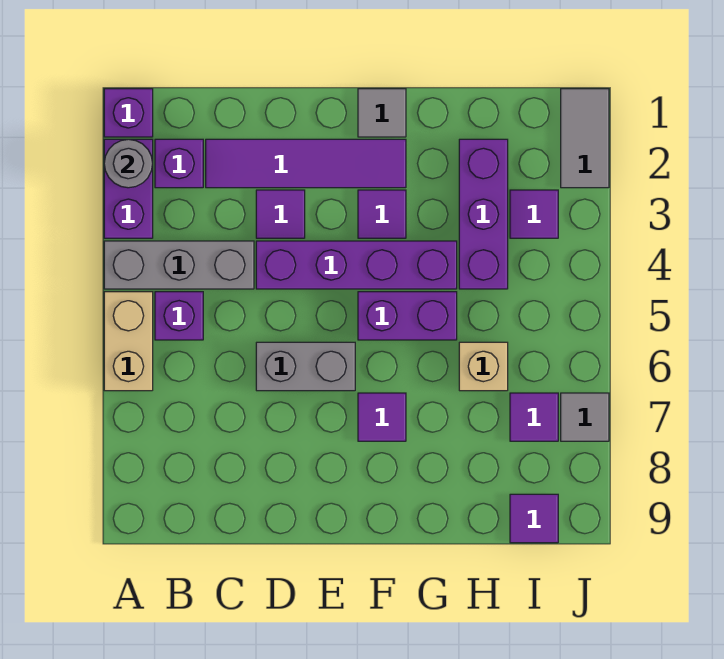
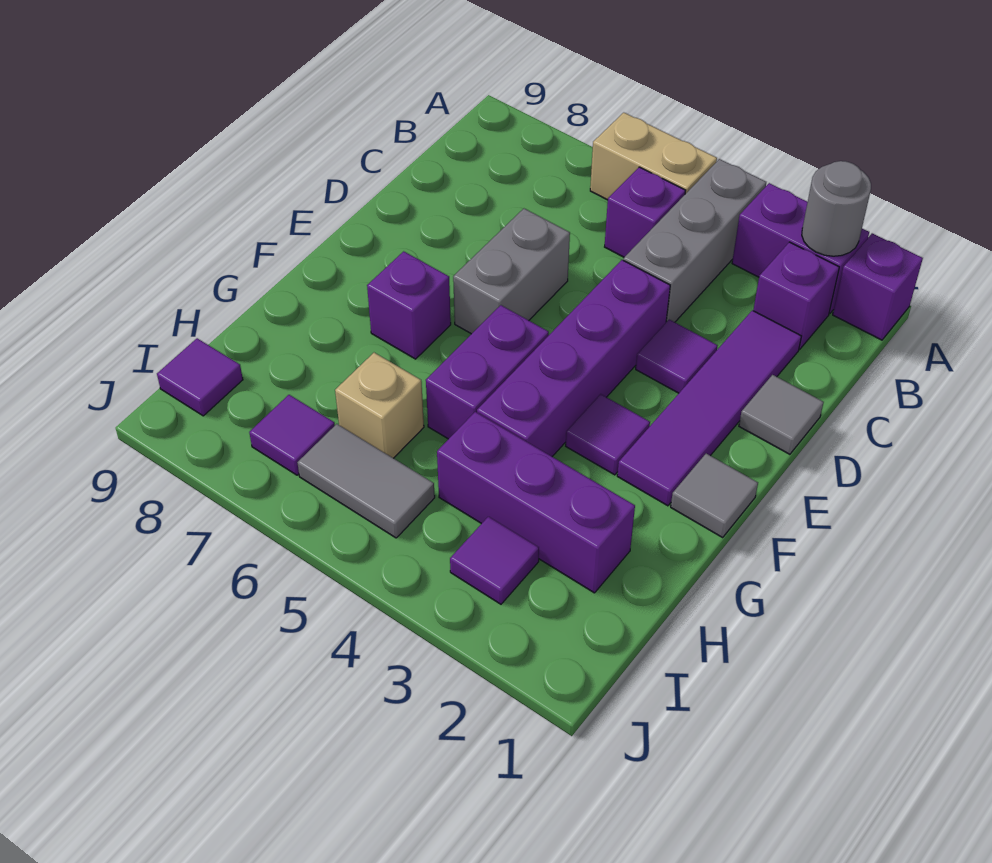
purple tile F7 level 1 -> purple brick F7 level 1
grey tile J1:J2 level 1 -> grey tile I5:I6 level 1
grey tile J7 level 1 -> grey tile D1 level 1

